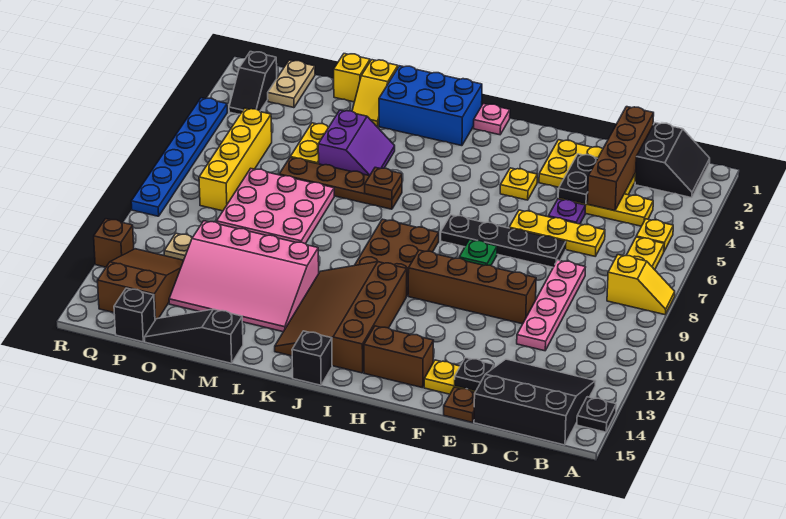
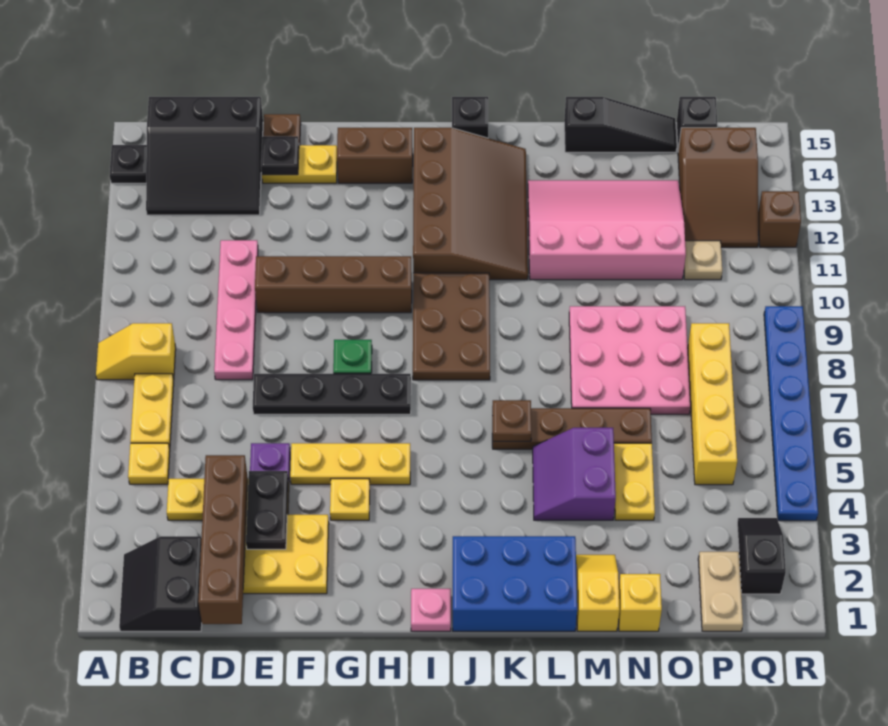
yellow plate D6:F6 level 1 -> yellow plate F5:H5 level 1

